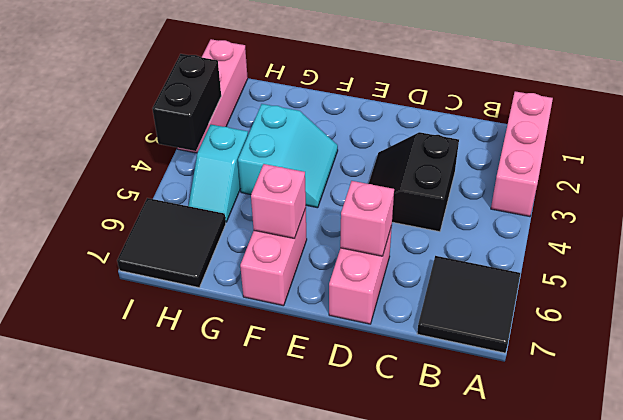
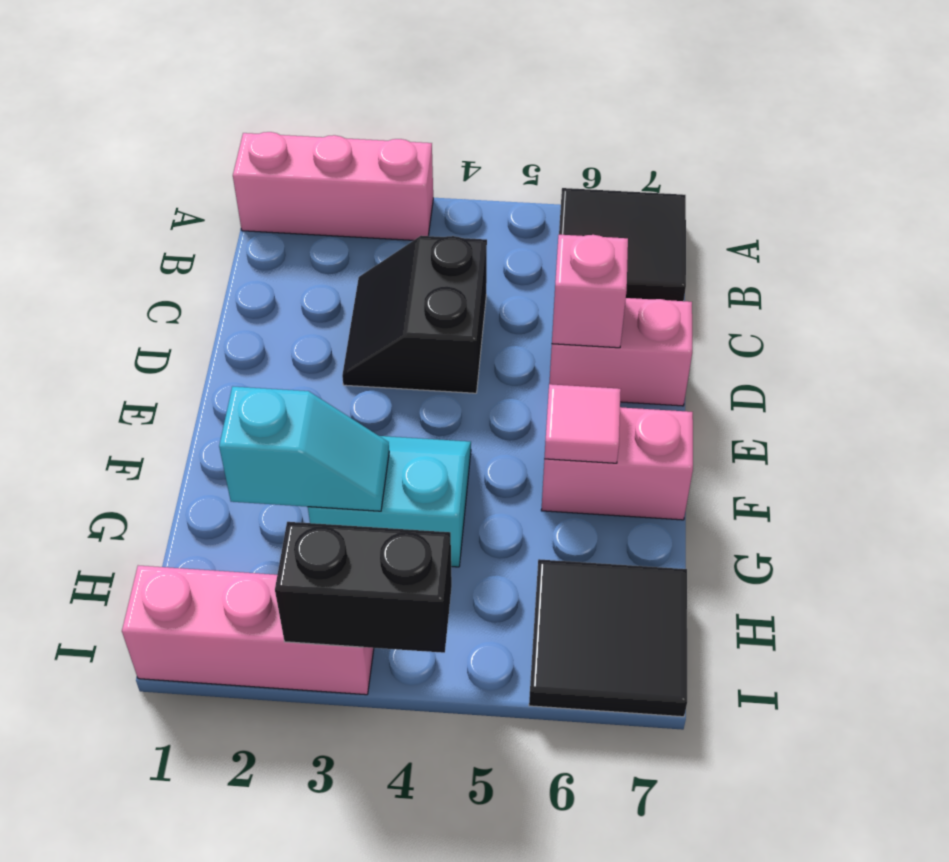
black slope C3:D4 level 1 top C -> black slope C3:D4 level 1 top 4
pink brick F6 level 2 -> pink tile F6 level 2
cyan slope H4:H5 level 1 top 4 -> cyan slope G2:G3 level 2 top 2

